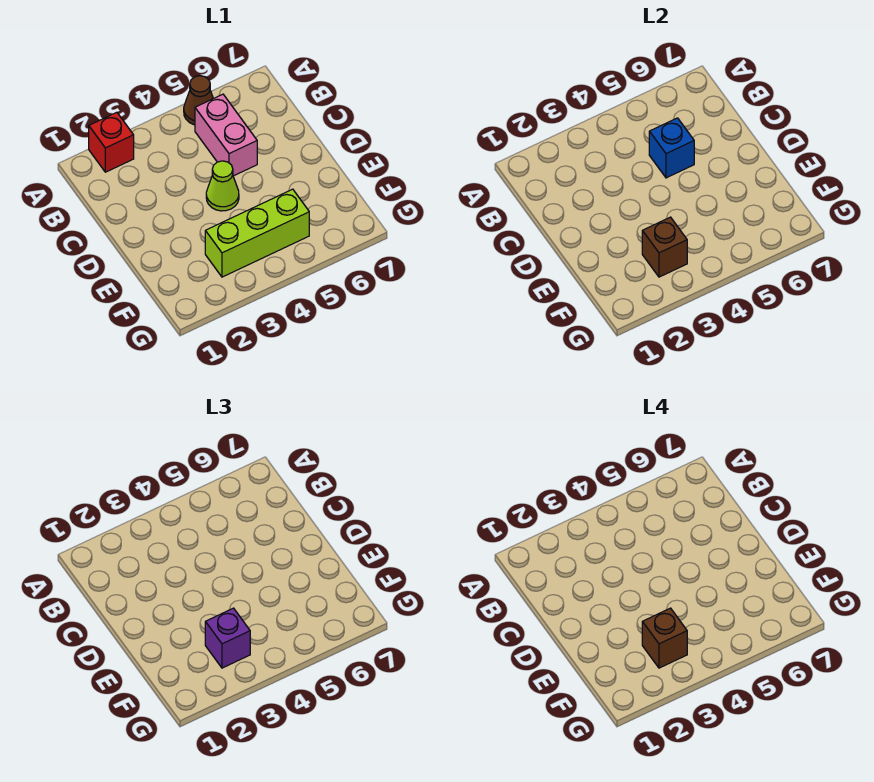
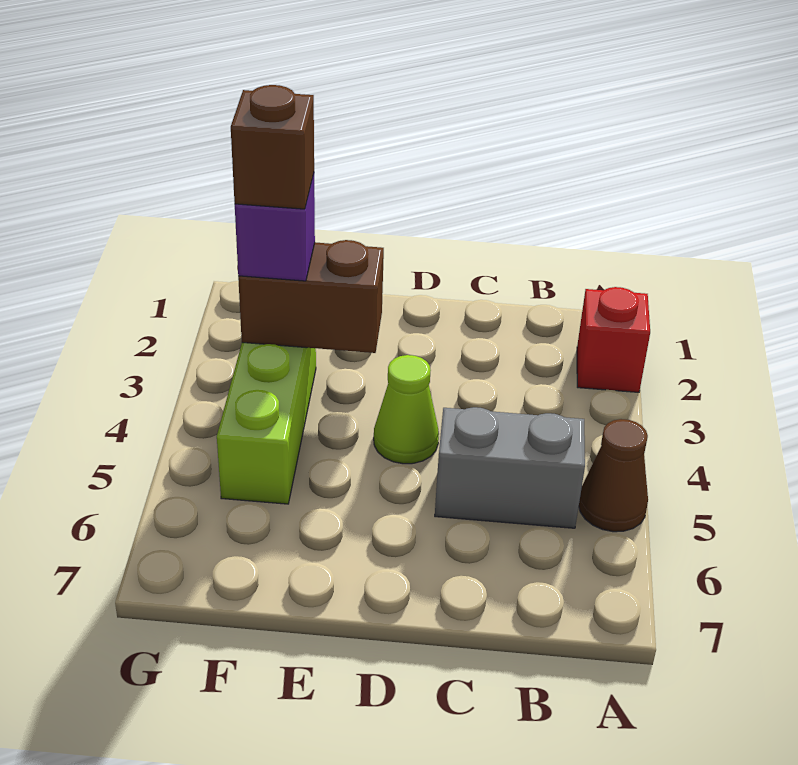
pink brick B5:C5 level 1 -> grey brick B5:C5 level 1
blue brick C5 level 2 -> none
brown brick F3 level 2 -> brown brick E3:F3 level 2

